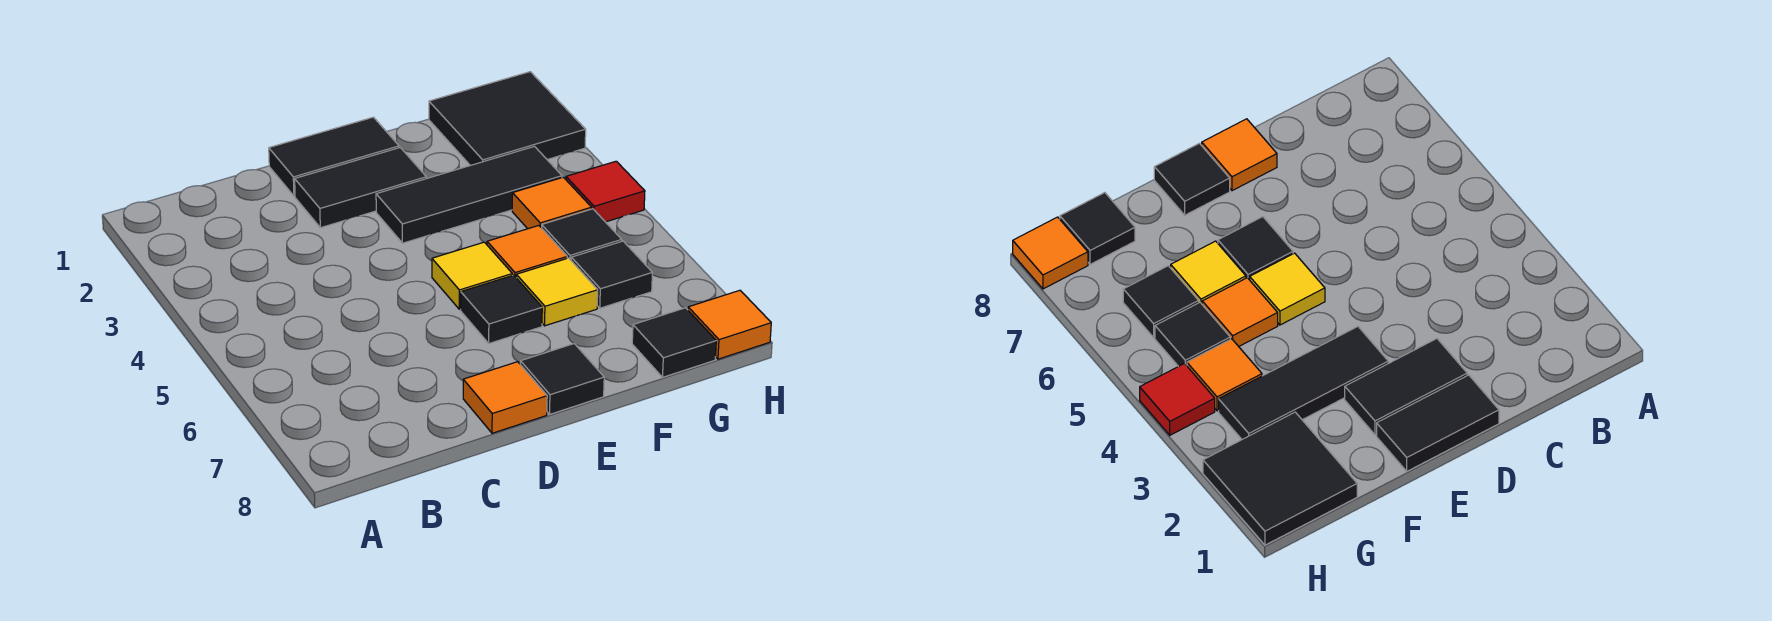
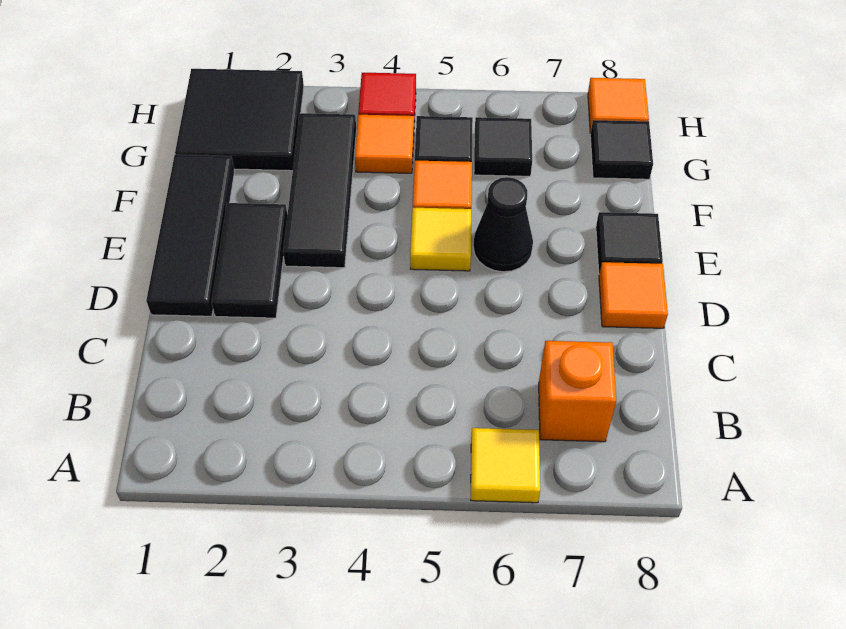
none -> orange brick B7 level 1
black tile D1:E1 level 1 -> black tile D1:F1 level 1
black tile E6 level 1 -> black cone E6 level 1
yellow tile F6 level 1 -> yellow tile A6 level 1

